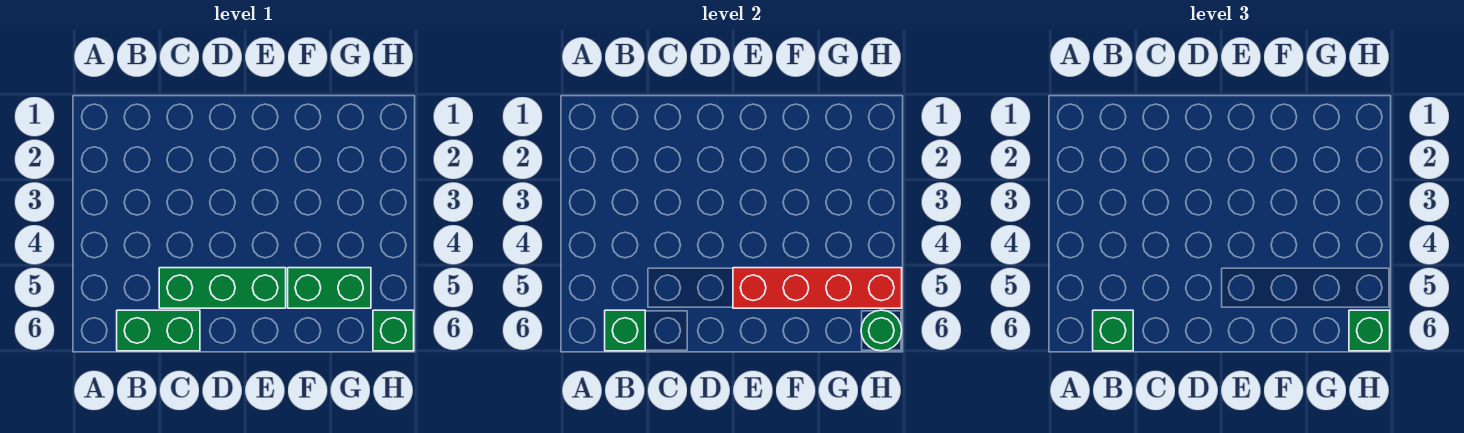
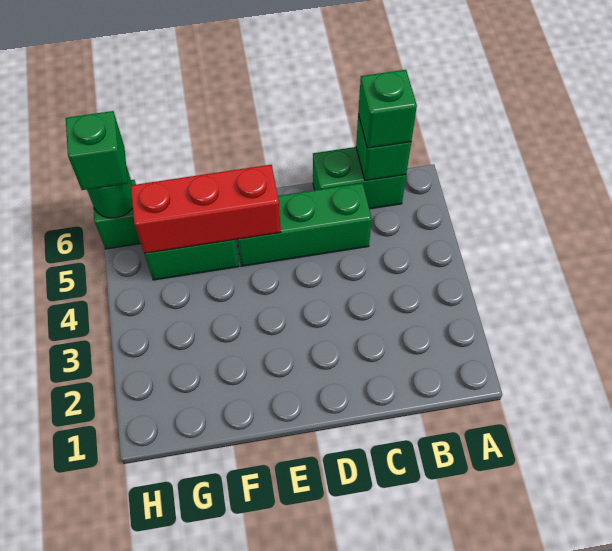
red brick E5:H5 level 2 -> red brick E5:G5 level 2

